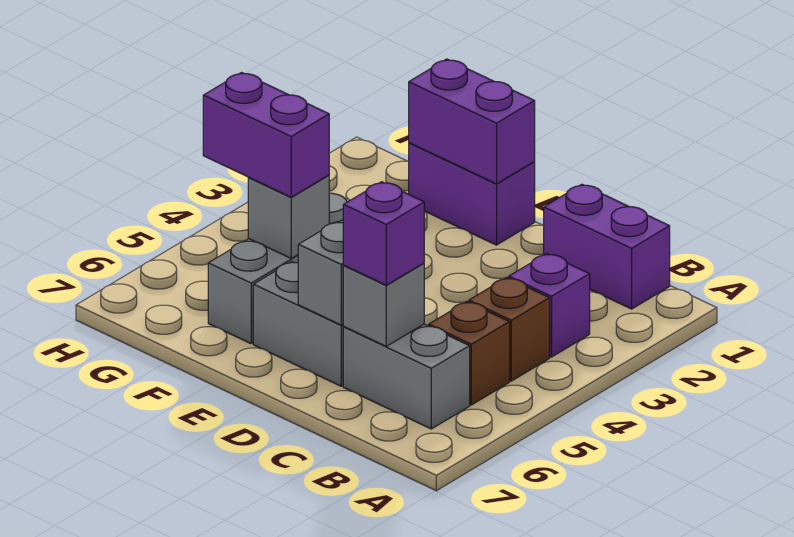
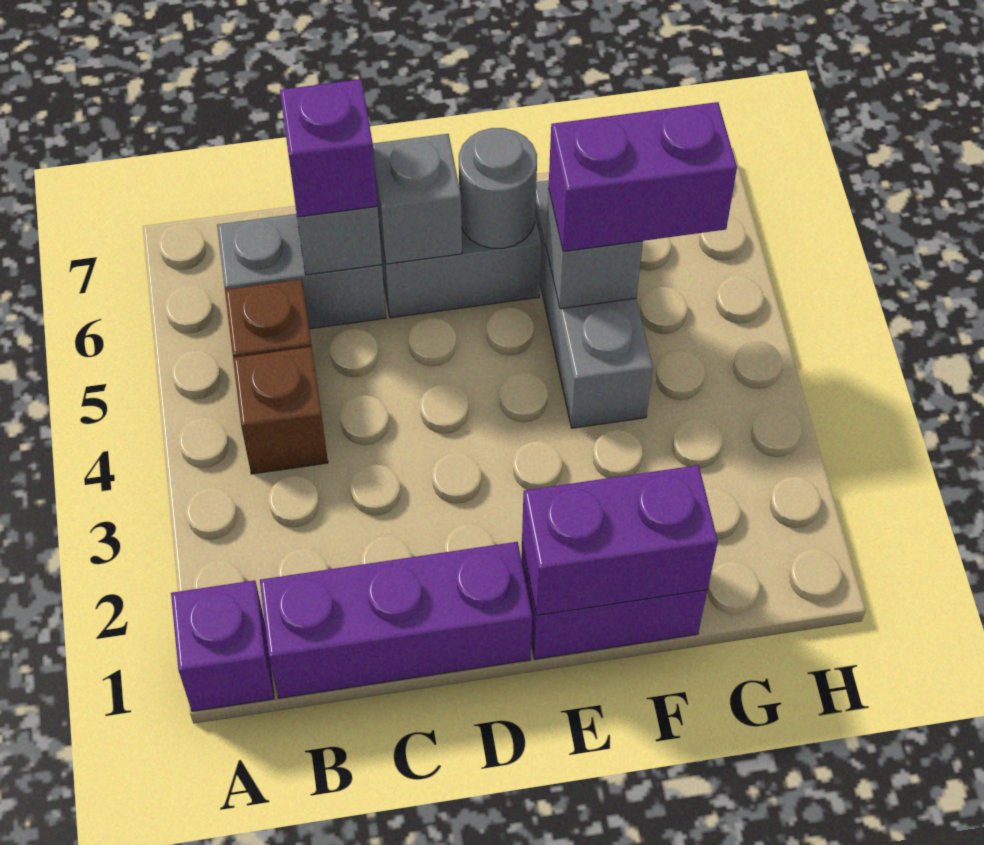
purple brick B1:C1 level 1 -> purple brick B1:D1 level 1
purple brick B3 level 1 -> purple brick A1 level 1
none -> grey round brick E6 level 2

